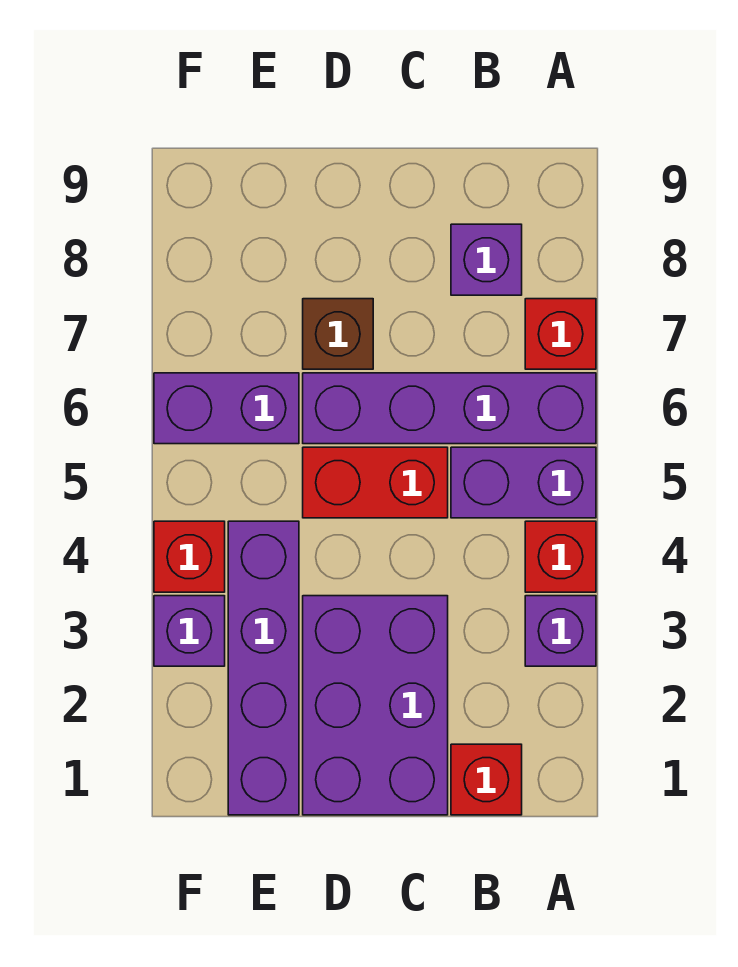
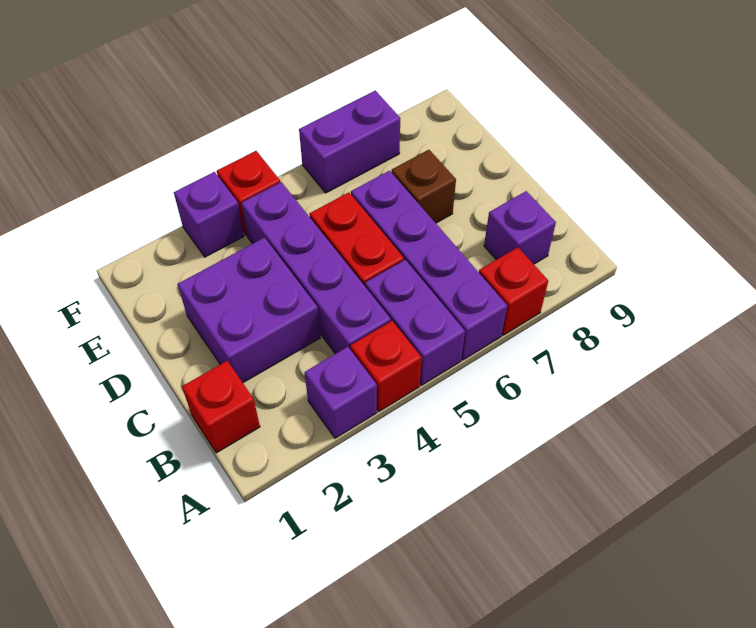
purple brick C1:D3 level 1 -> purple brick C2:D3 level 1
purple brick E1:E4 level 1 -> purple brick B4:E4 level 1
purple brick E6:F6 level 1 -> purple brick F6:F7 level 1

